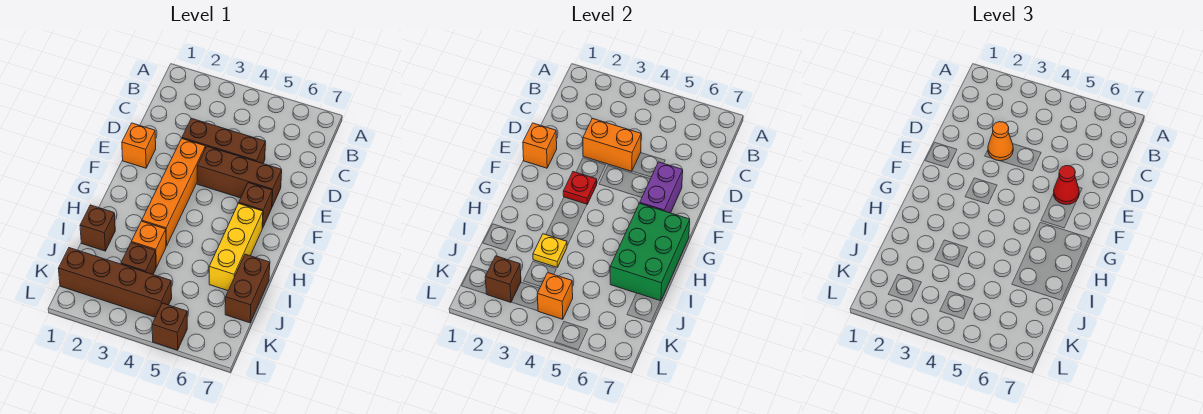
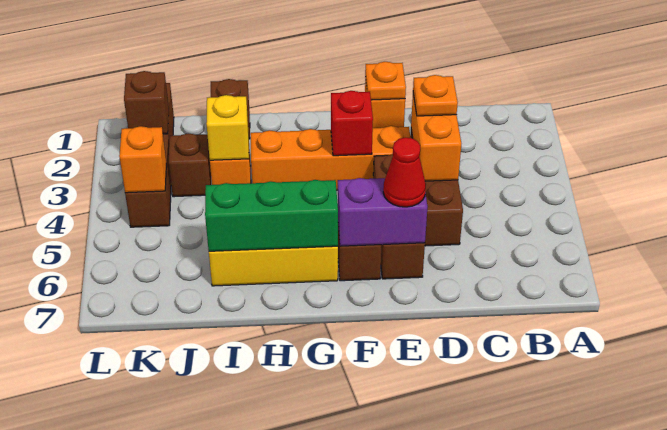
orange cone D3 level 3 -> orange plate D3 level 3
orange brick E1 level 2 -> orange plate E1 level 2
red plate F3 level 2 -> red brick F3 level 2
green brick G6:I7 level 2 -> green brick G6:I6 level 2
yellow plate I3 level 2 -> yellow brick I3 level 2
brown brick I7:J7 level 1 -> none
brown brick L5 level 1 -> none

